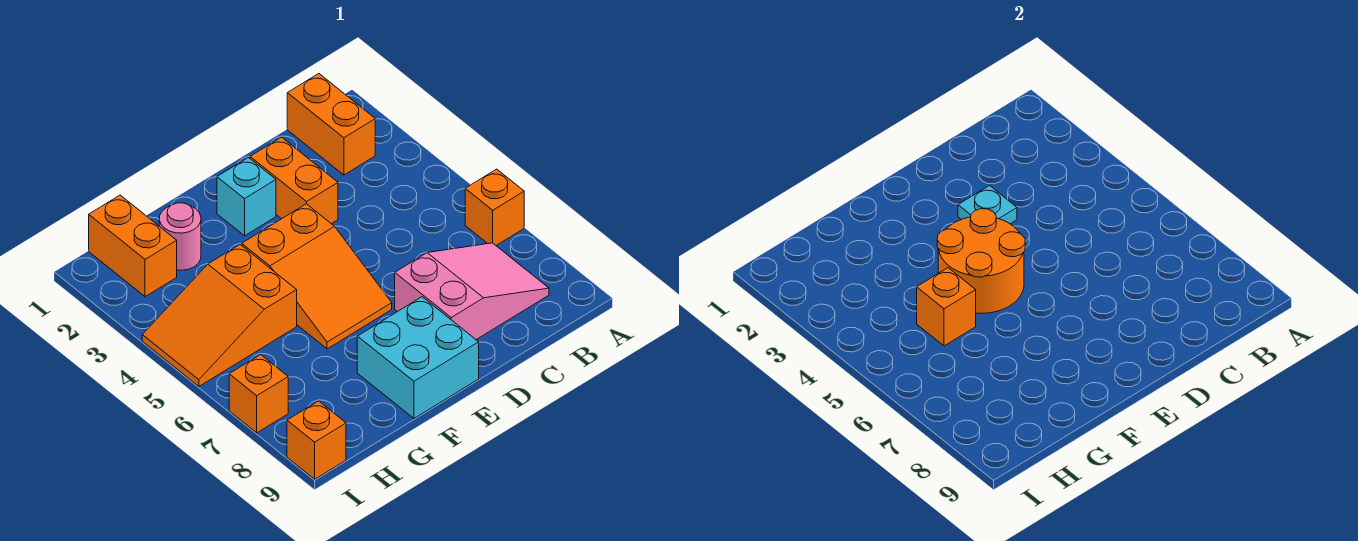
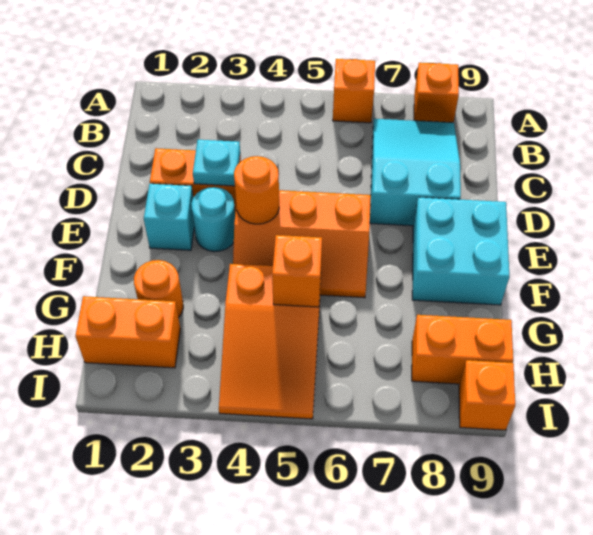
orange brick B1:B2 level 1 -> orange brick H8:H9 level 1
pink slope B7:D8 level 1 top D -> cyan slope B7:D8 level 1 top D
none -> cyan round brick E3 level 1
orange slope E4:F6 level 1 top 4 -> orange slope E4:F6 level 1 top E
orange round brick E4:F5 level 2 -> orange round brick E4 level 2
pink round brick G2 level 1 -> orange round brick G2 level 1
orange brick I7 level 1 -> orange brick A8 level 1

